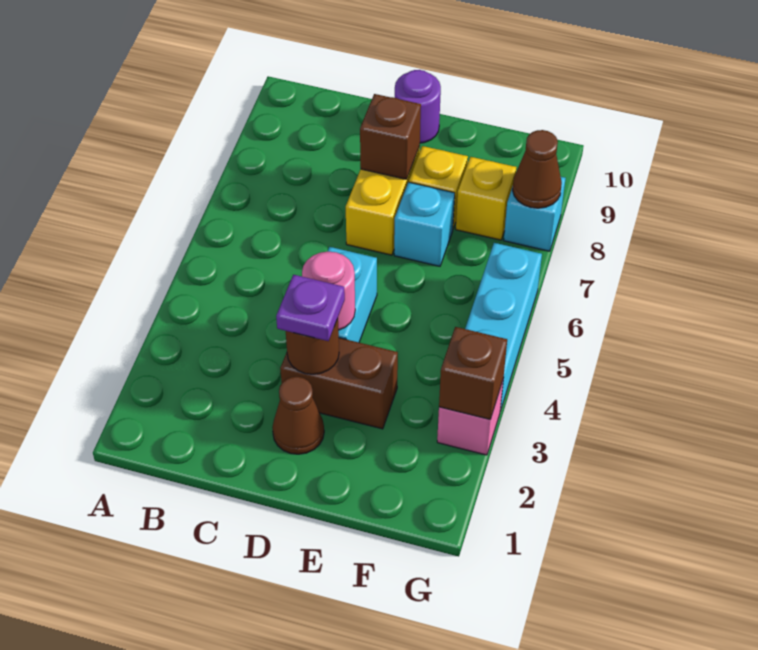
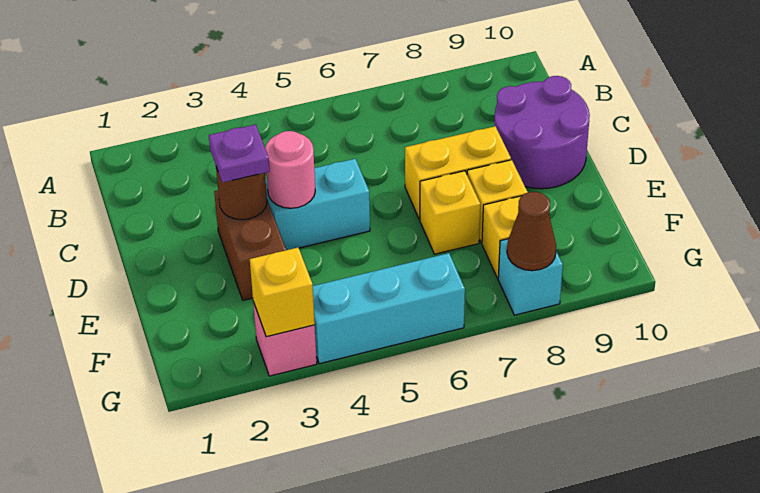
brown cone D2 level 1 -> none
brown brick D8 level 2 -> none
purple round brick D10 level 1 -> purple round brick C9:D10 level 1
cyan brick E7 level 1 -> yellow brick E7 level 1
brown brick G3 level 2 -> yellow brick G3 level 2

